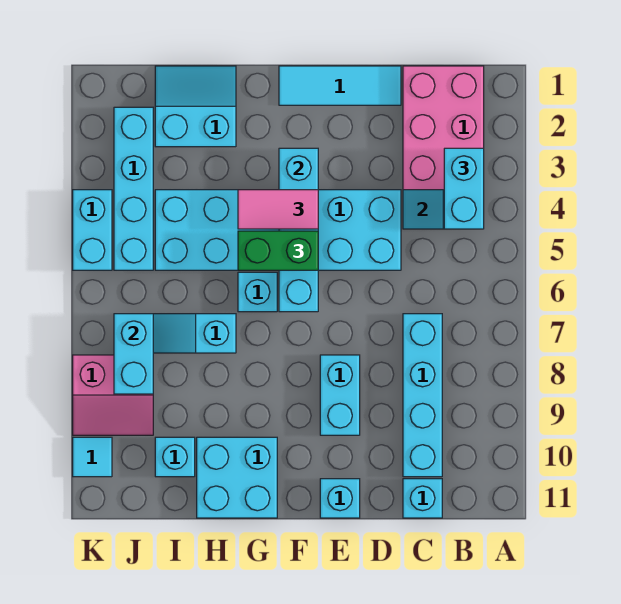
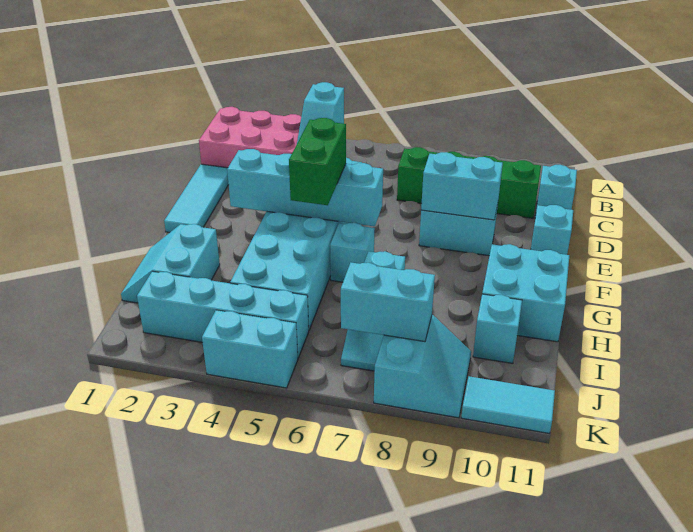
cyan brick B3:B4 level 3 -> cyan brick E8:E9 level 2
cyan brick C7:C10 level 1 -> green brick C7:C10 level 1
pink tile F4:G4 level 3 -> none
pink slope J8:K9 level 1 top 8 -> cyan slope J8:K9 level 1 top 8
cyan tile K10 level 1 -> cyan tile K10:K11 level 1

